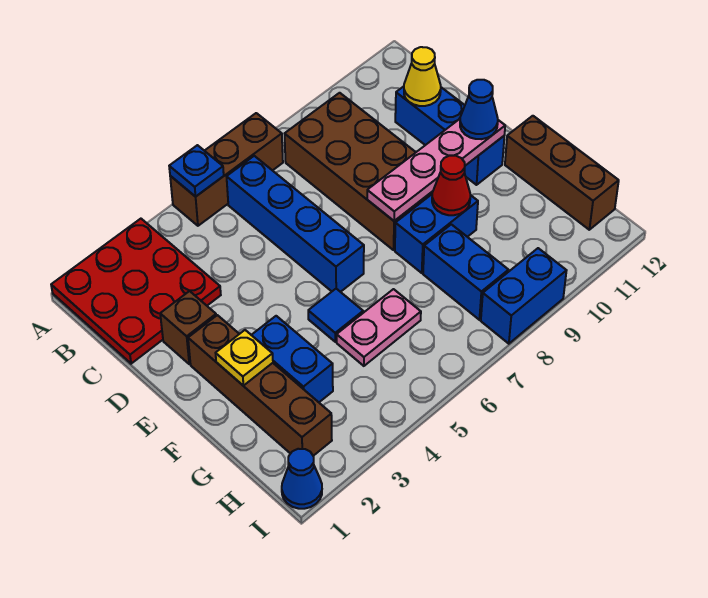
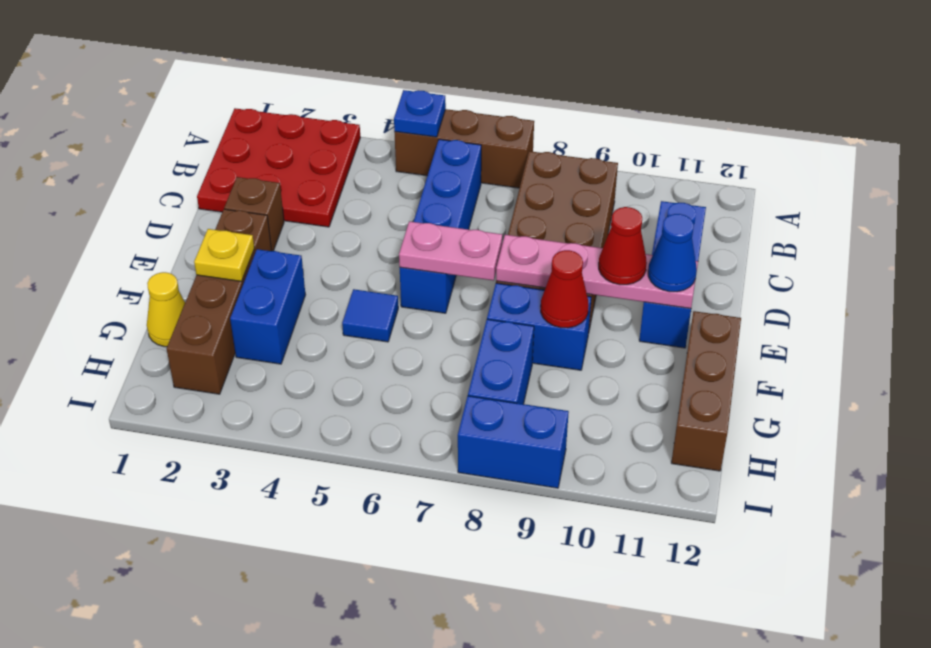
yellow cone C11 level 2 -> yellow cone G1 level 1
none -> red cone E10 level 3
pink plate G5:G6 level 1 -> pink plate E6:E7 level 2
blue cone I1 level 1 -> none

